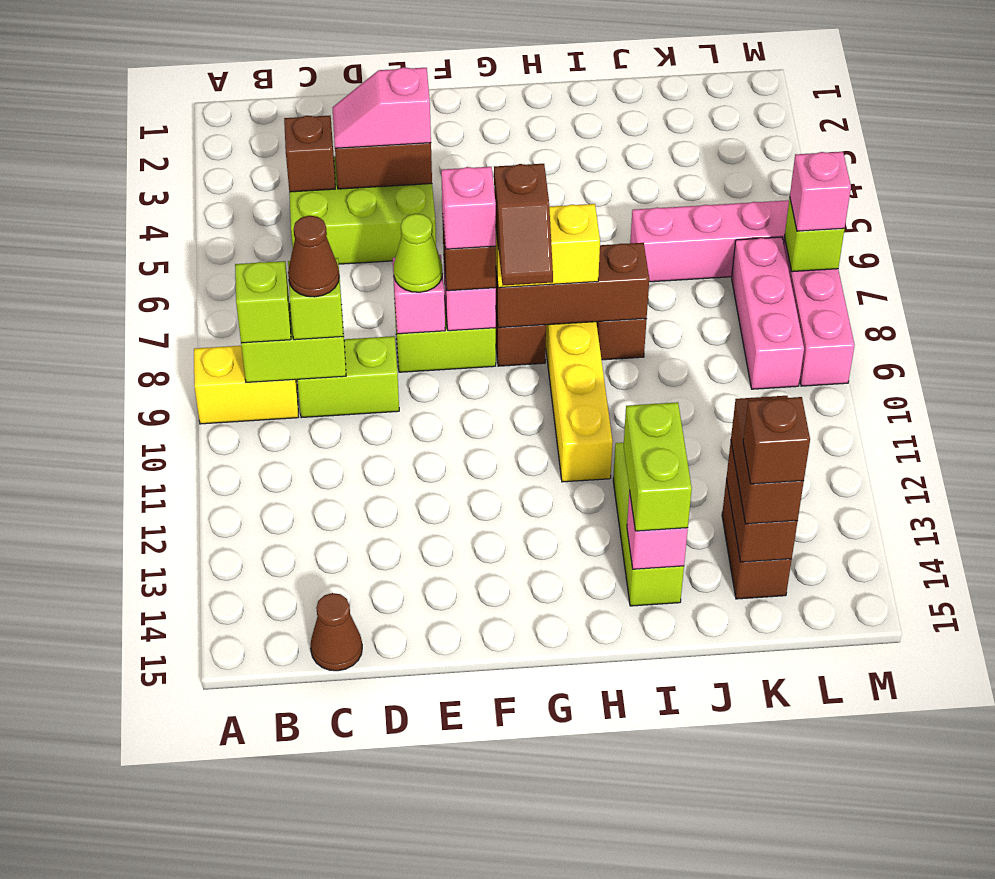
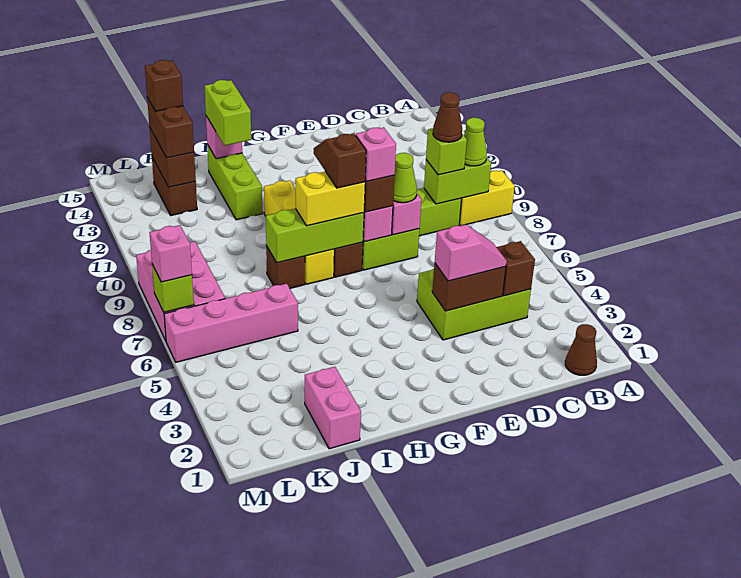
lime brick B9 level 3 -> lime cone B9 level 3
brown cone C15 level 1 -> brown cone B1 level 1
brown brick G8:I8 level 2 -> lime brick G8:I8 level 2
none -> pink brick J1:J2 level 1

